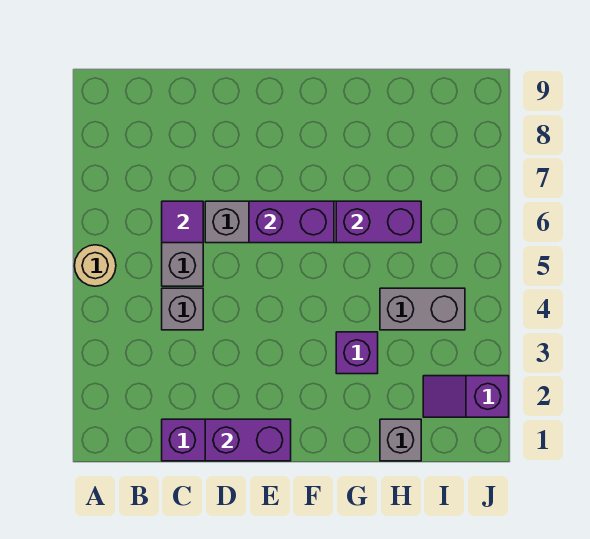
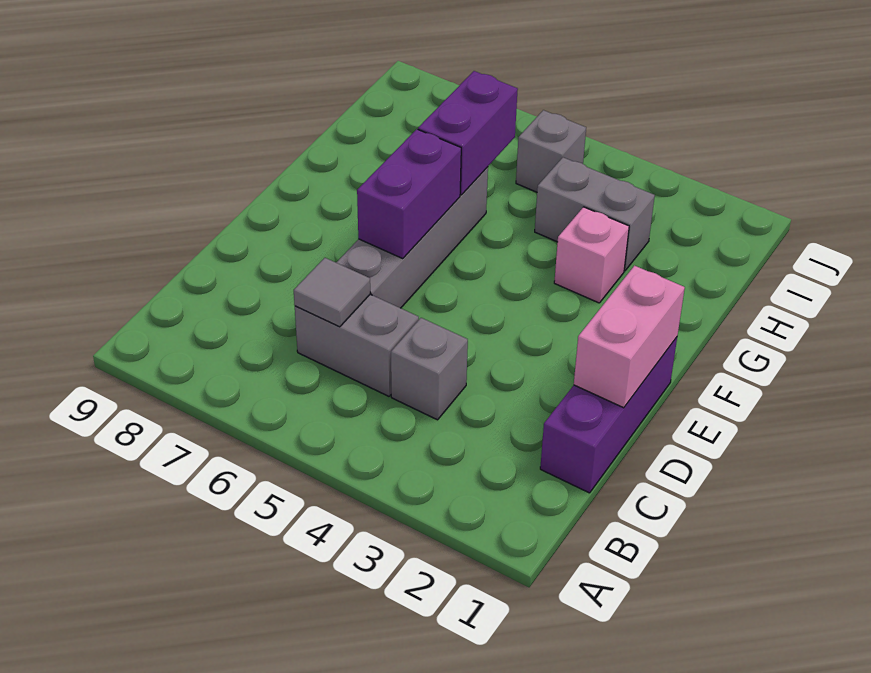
tan round brick A5 level 1 -> none
purple tile C6 level 2 -> grey tile C6 level 2
purple brick D1:E1 level 2 -> pink brick D1:E1 level 2
purple brick G3 level 1 -> pink brick G3 level 1
grey brick H1 level 1 -> grey brick I5 level 1
grey brick H4:I4 level 1 -> grey brick H3:H4 level 1
purple slope I2:J2 level 1 top J -> none

